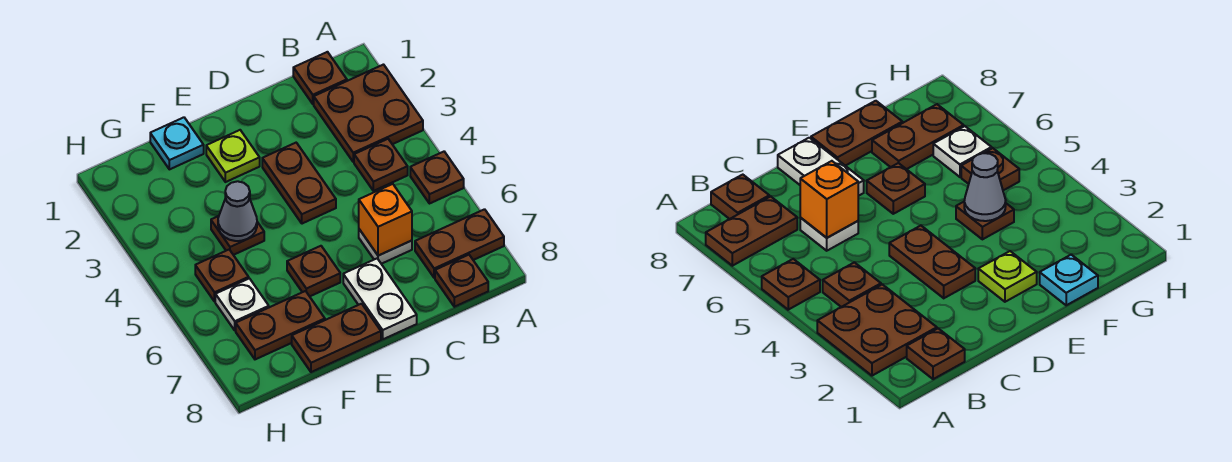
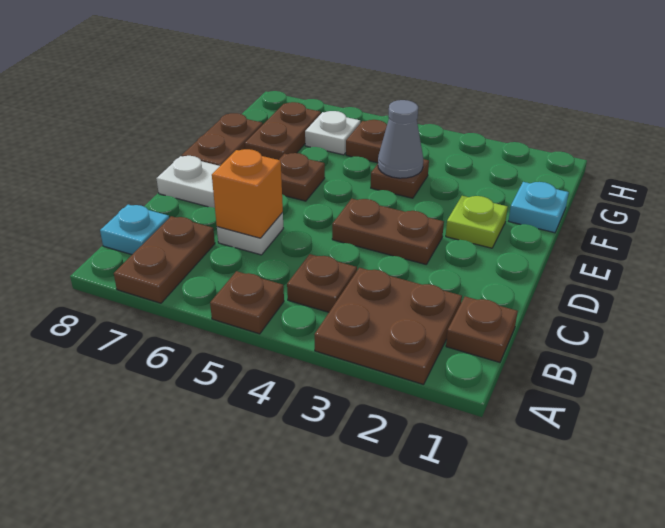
brown plate B8 level 1 -> cyan plate B8 level 1

